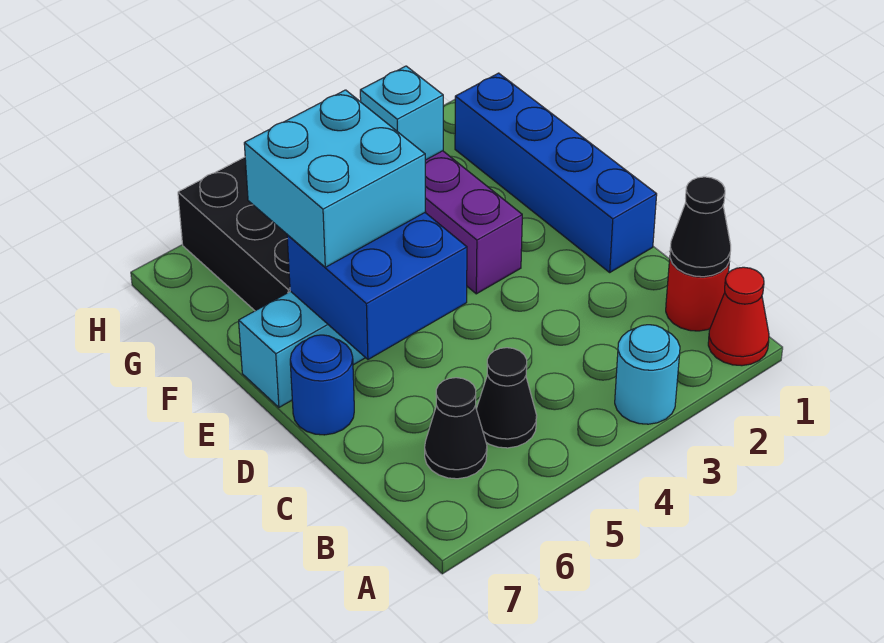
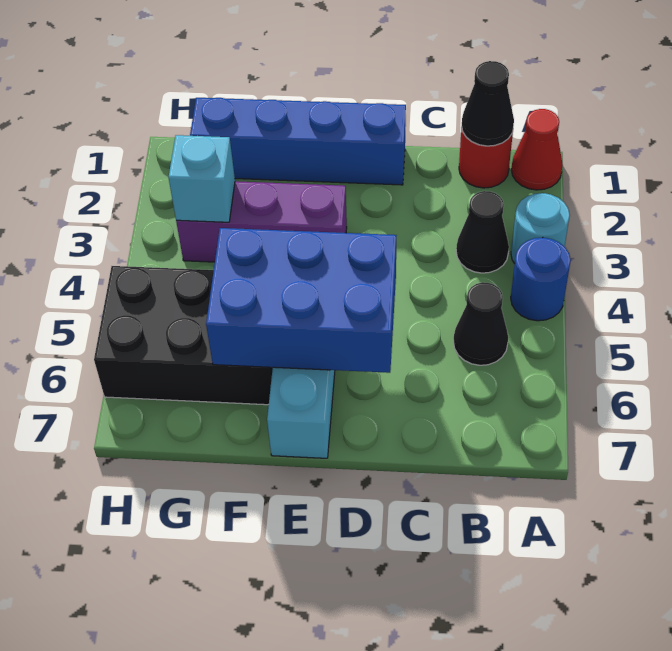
black cone B6 level 1 -> black cone B3 level 1
blue brick D5:E6 level 2 -> blue brick D5:F6 level 2
blue round brick D7 level 1 -> blue round brick A4 level 1
cyan brick E5:F6 level 3 -> none

